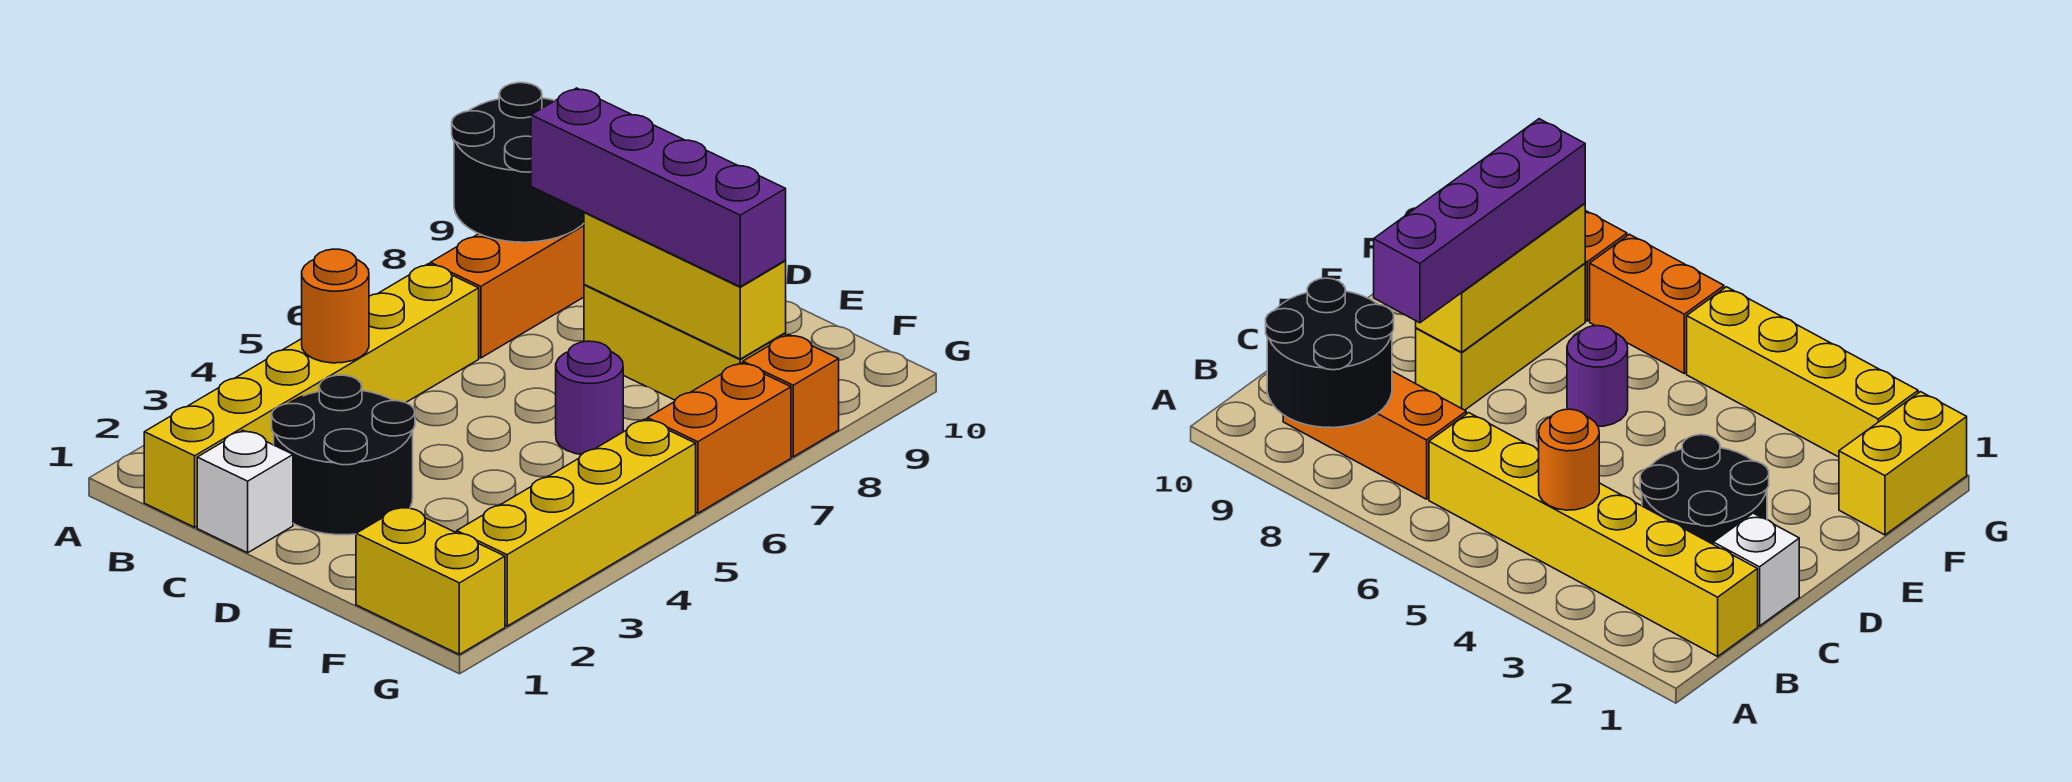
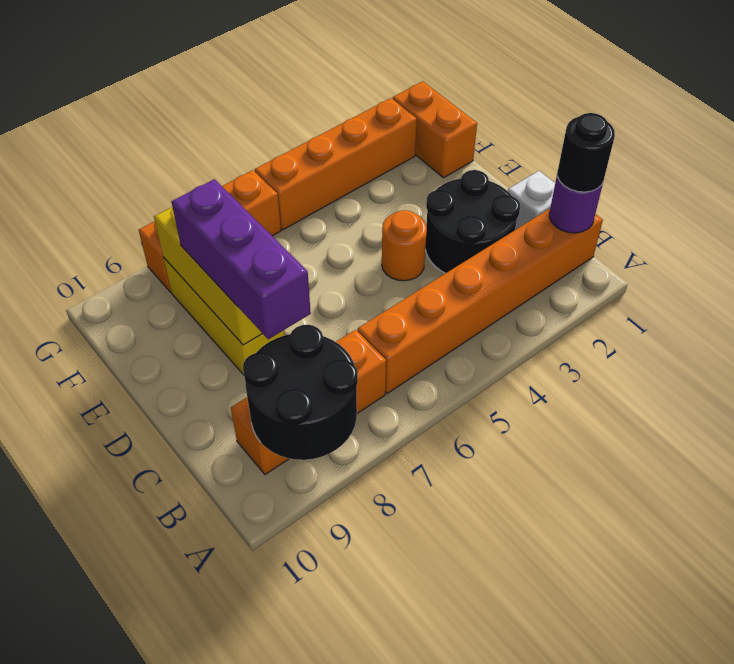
yellow brick B1:B6 level 1 -> orange brick B1:B6 level 1
none -> black round brick B1 level 3
orange round brick B4 level 2 -> orange round brick D4 level 1
purple brick C8:F8 level 3 -> purple brick C8:E8 level 3
purple round brick E6 level 1 -> purple round brick B1 level 2
yellow brick F1:G1 level 1 -> orange brick F1:G1 level 1
yellow brick G2:G5 level 1 -> orange brick G2:G5 level 1

